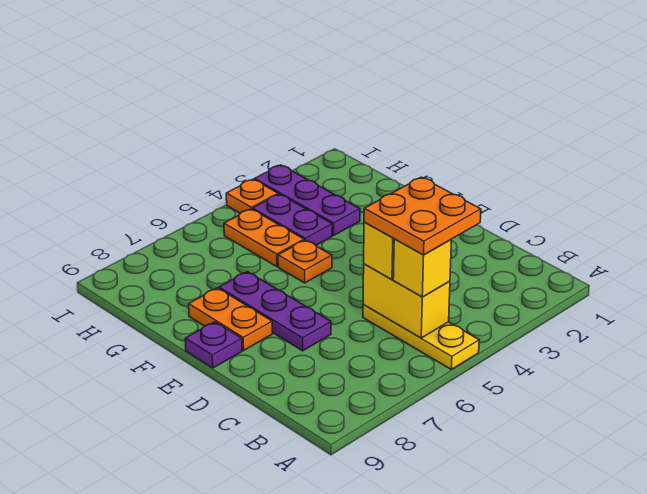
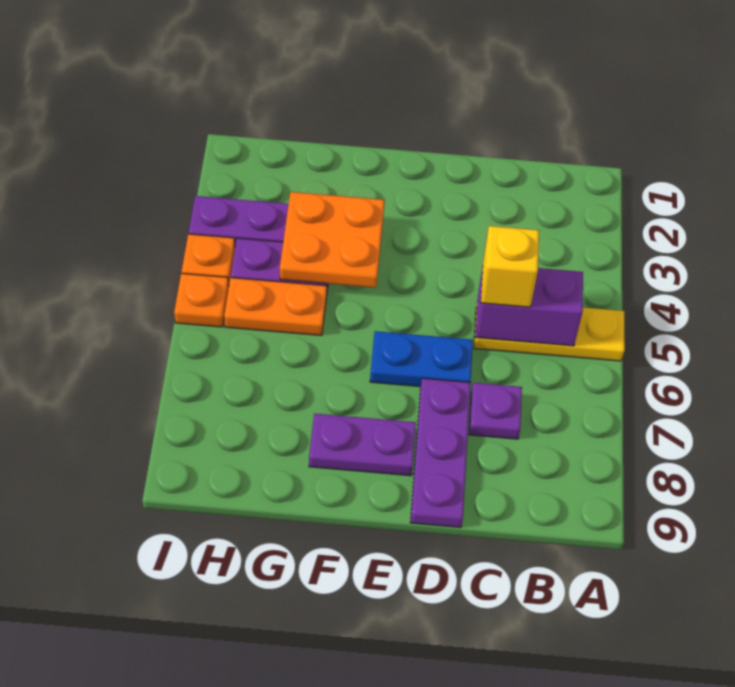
orange plate B4:C5 level 4 -> orange plate F3:G4 level 2
yellow brick B5:C5 level 2 -> purple brick B5:C5 level 2
yellow brick B5 level 3 -> none
none -> blue plate D6:E6 level 1
purple plate D7:F7 level 1 -> purple plate D7:D9 level 1
orange plate E8:F8 level 1 -> purple plate E8:F8 level 1
purple plate E9 level 1 -> purple plate C7 level 1
orange plate F5 level 1 -> orange plate I5 level 1

